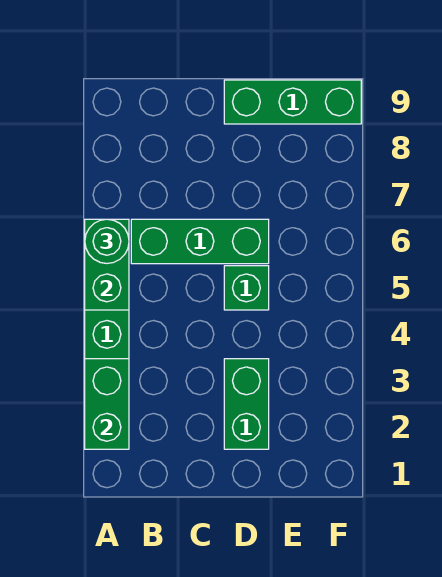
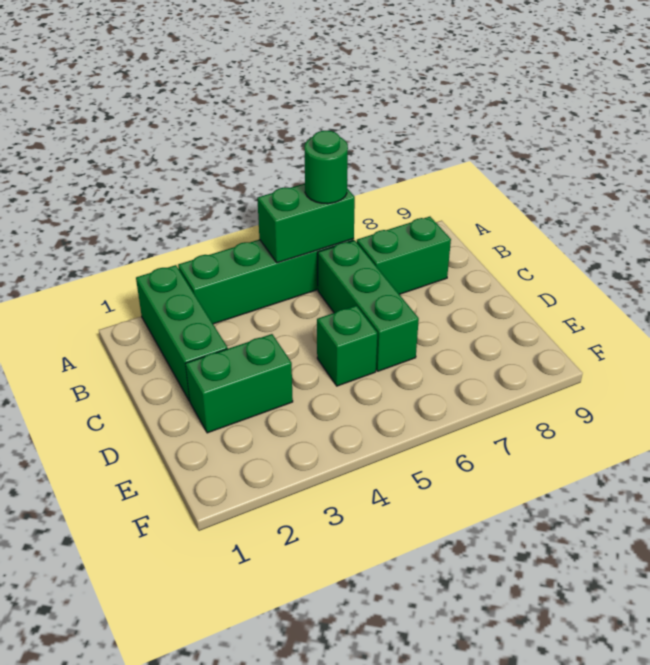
green brick A2:A3 level 2 -> green brick B7:B8 level 1
green brick D9:F9 level 1 -> green brick A2:C2 level 1

